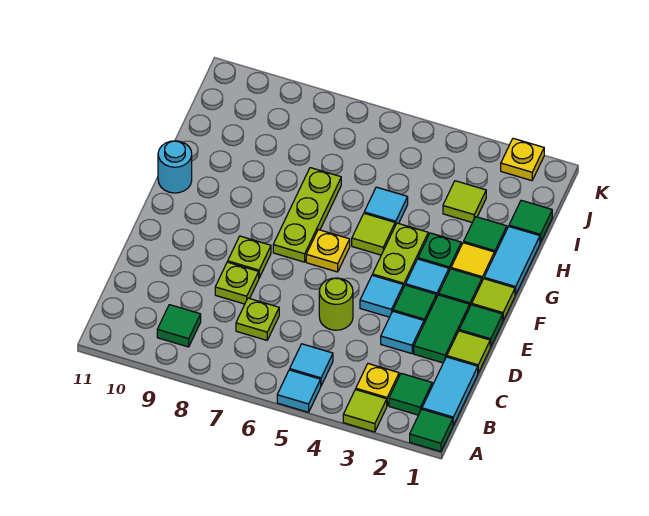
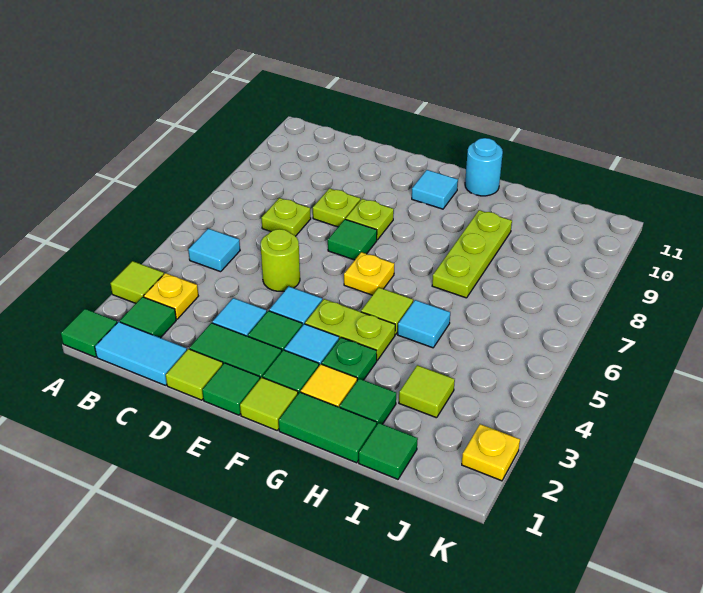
cyan tile A5 level 1 -> cyan tile F10 level 1
green tile B9 level 1 -> green tile E7 level 1
lime plate F7:H7 level 1 -> lime plate H7:H9 level 1
cyan tile G1:H1 level 1 -> green tile G1:H1 level 1

